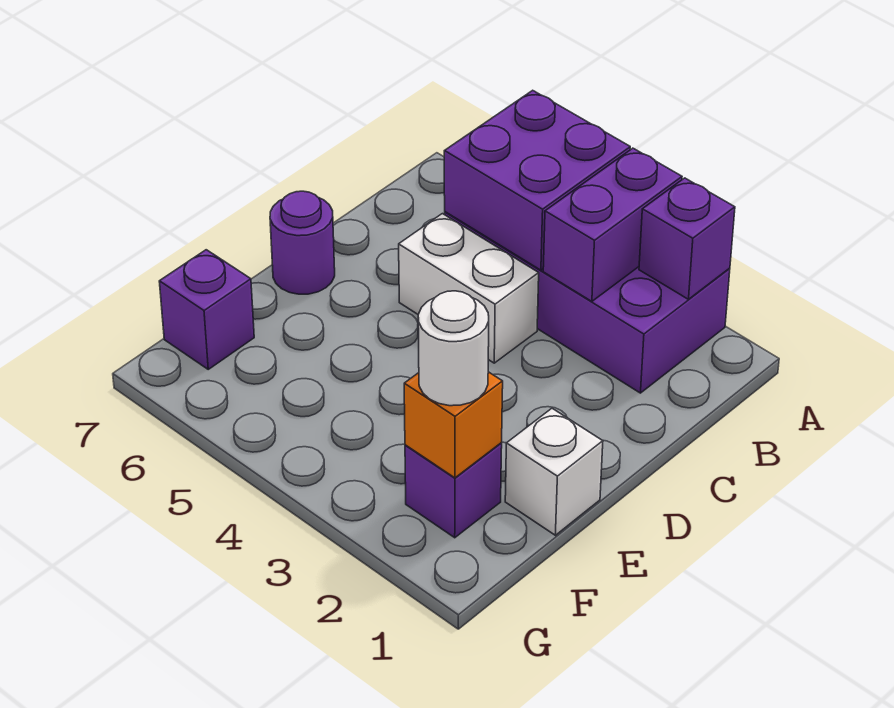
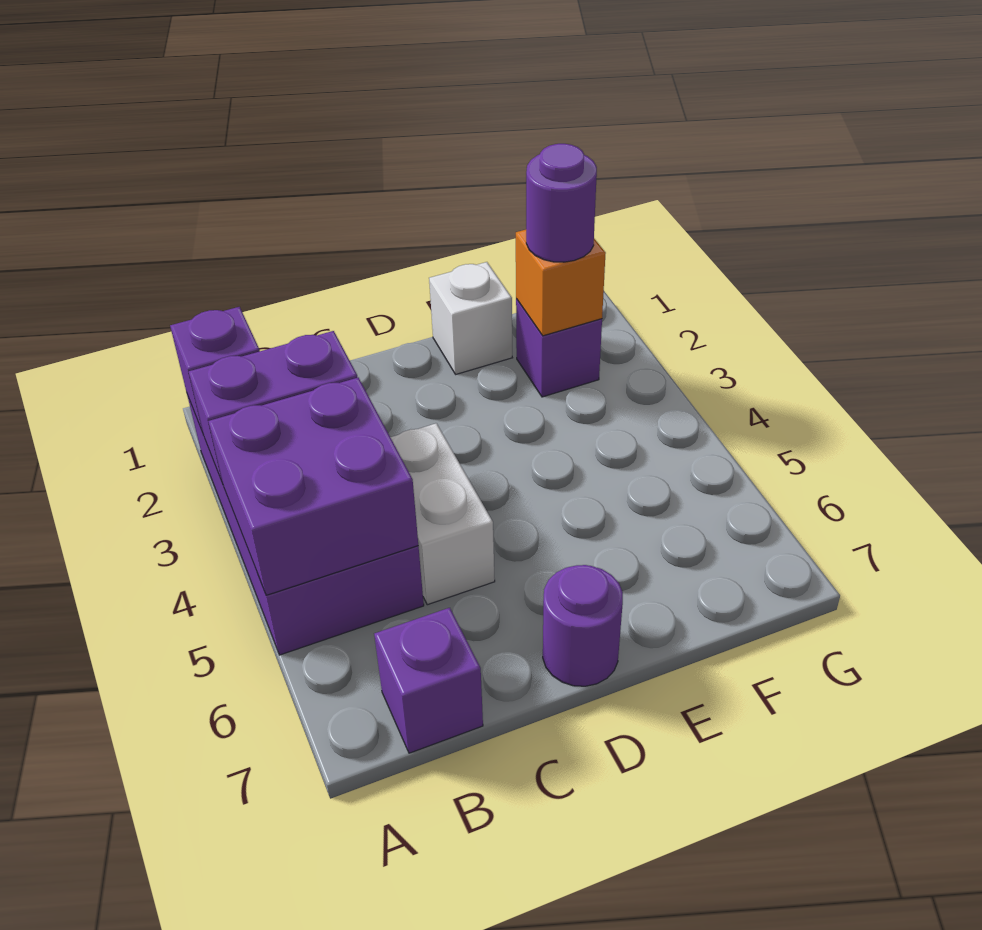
white round brick F2 level 3 -> purple round brick F2 level 3
purple brick F7 level 1 -> purple brick B7 level 1

